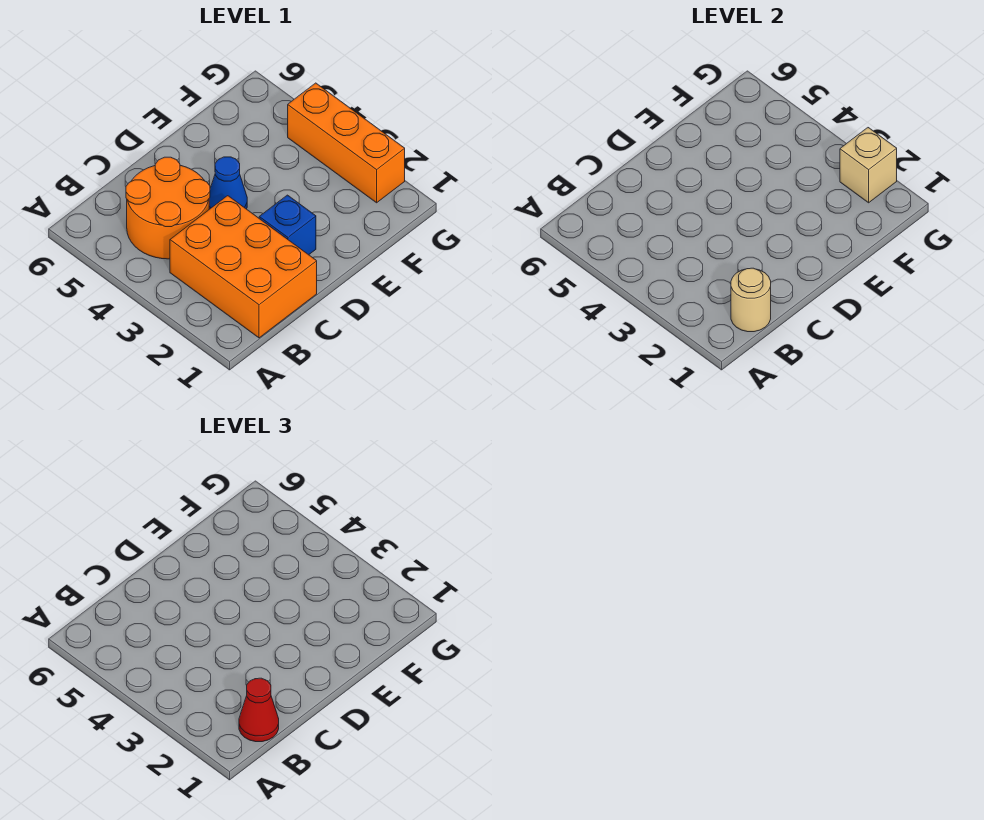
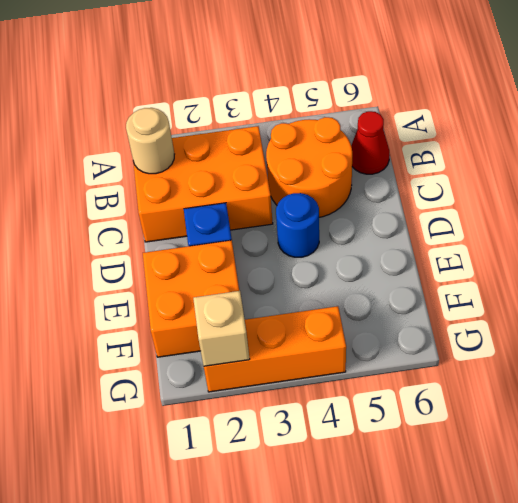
red cone B1 level 3 -> red cone B6 level 1
blue cone D4 level 1 -> blue round brick D4 level 1
none -> orange brick E1:F2 level 1

